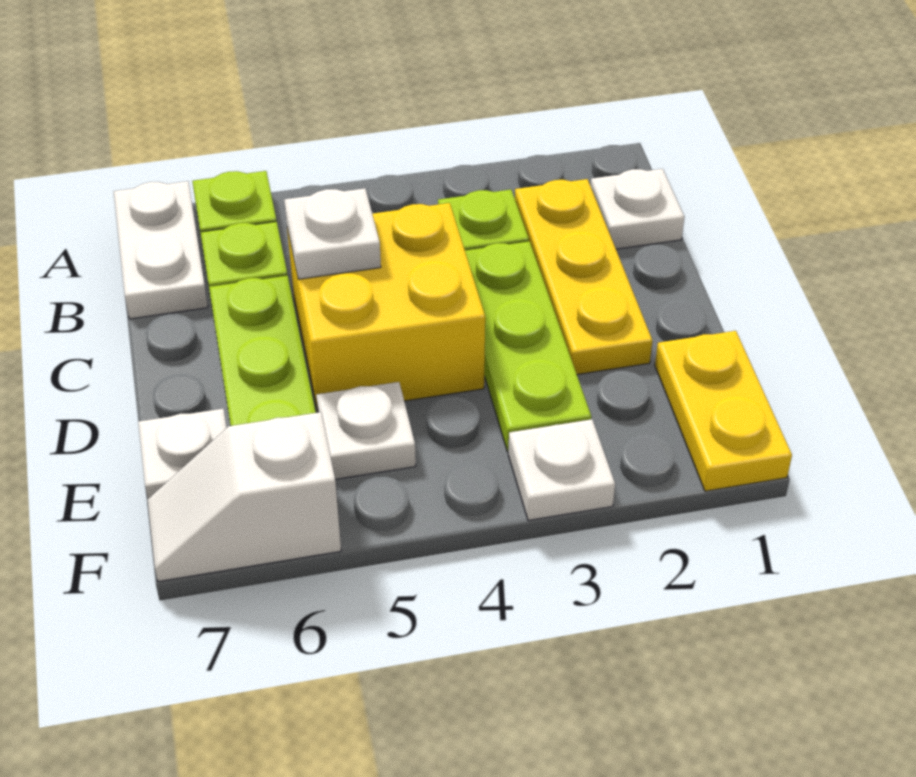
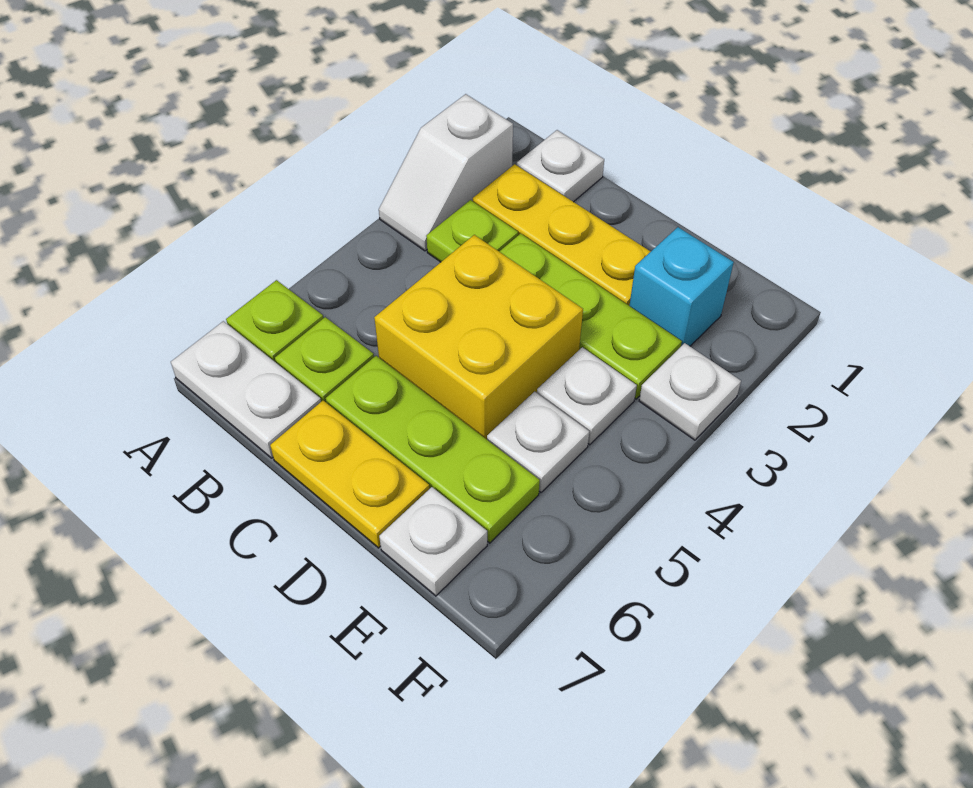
white plate C5 level 2 -> white plate E4 level 1
yellow plate E1:F1 level 1 -> yellow plate C7:D7 level 1
none -> cyan brick E2 level 1
white slope F6:F7 level 1 top 6 -> white slope A2:A3 level 1 top 2

